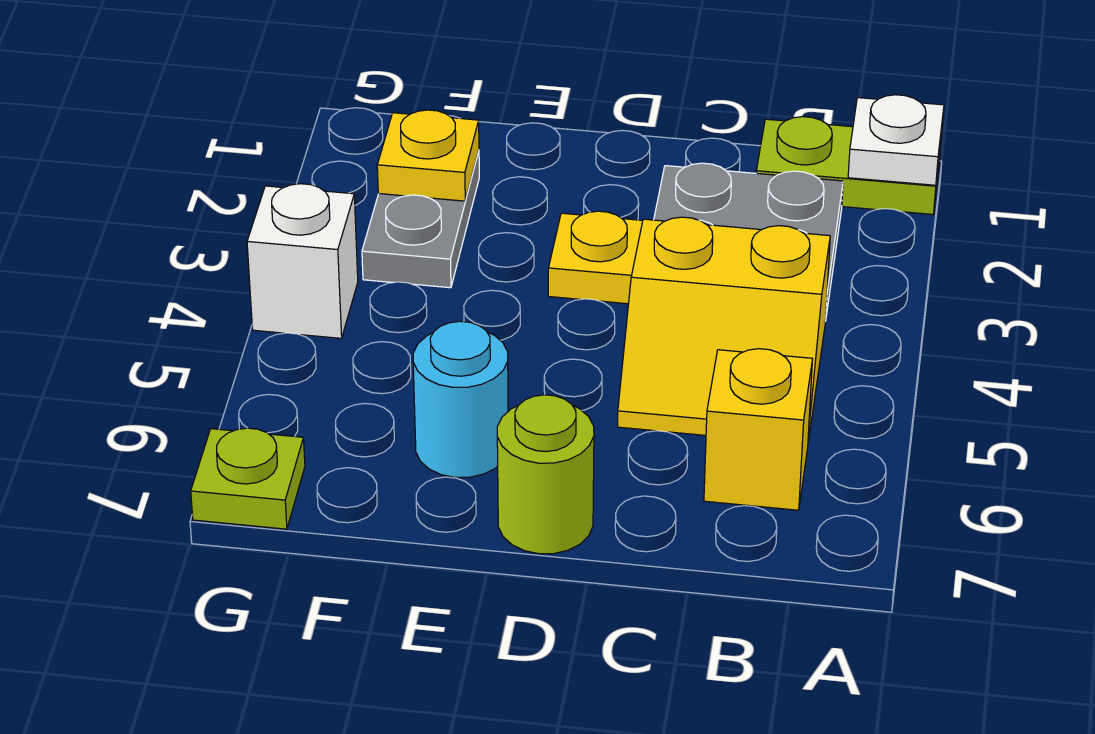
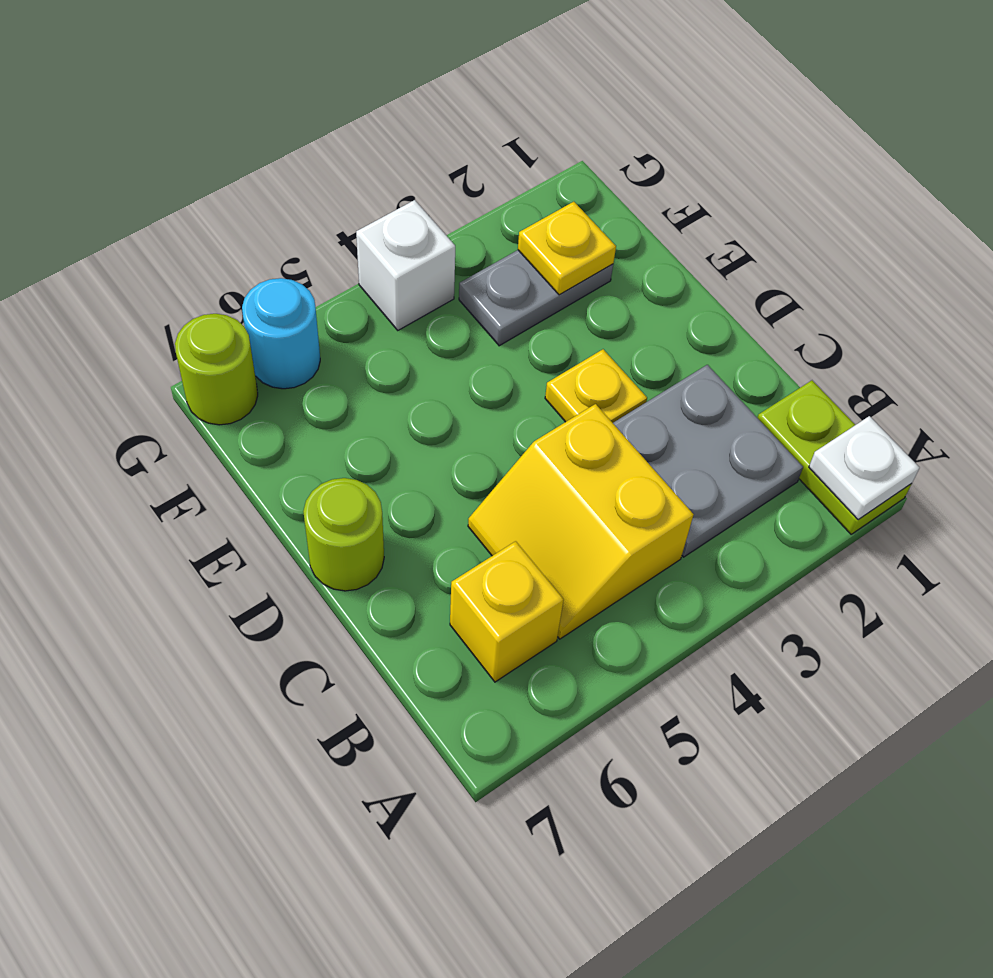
cyan round brick E6 level 1 -> cyan round brick G6 level 1
lime plate G7 level 1 -> lime round brick G7 level 1

